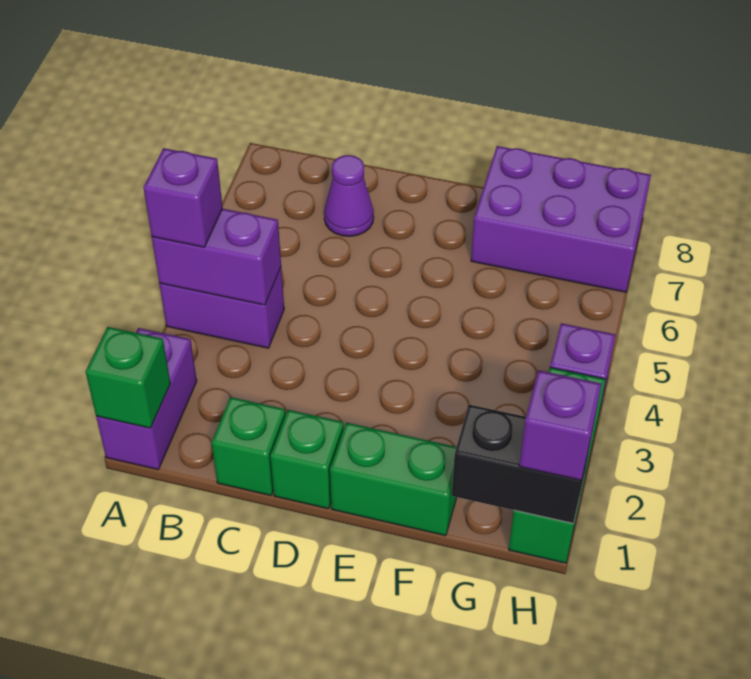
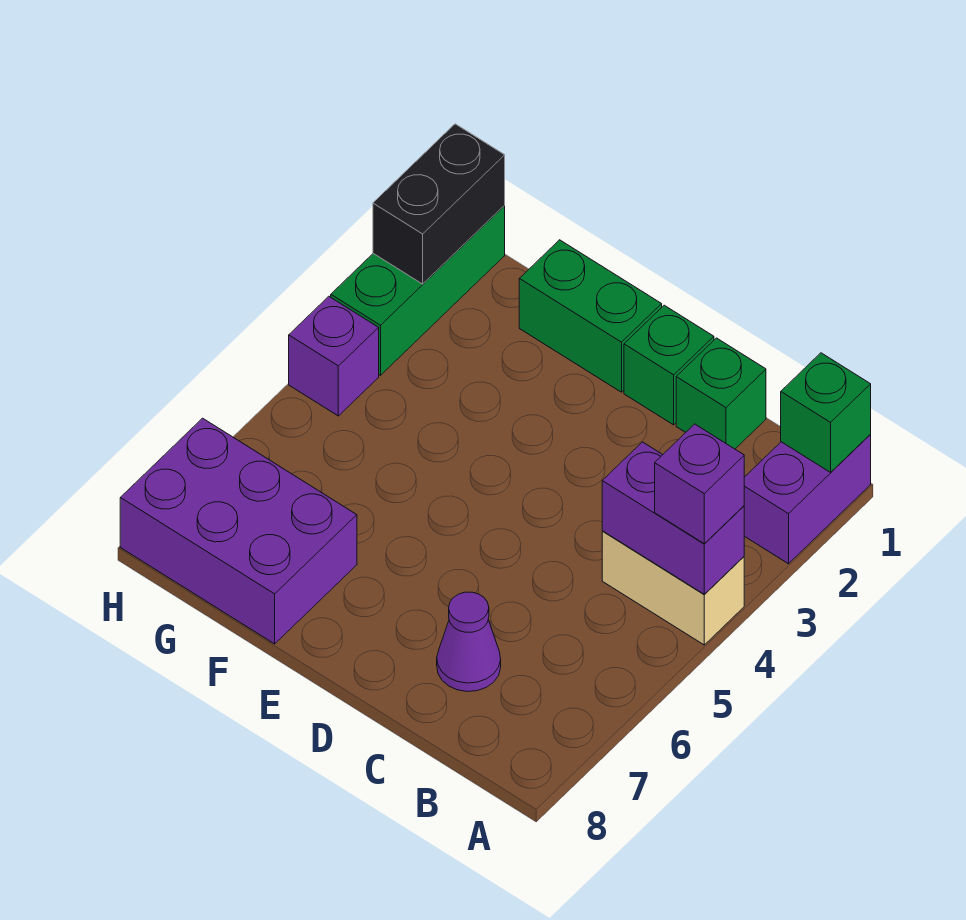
purple brick A4:B4 level 1 -> tan brick A4:B4 level 1
black brick G1:H1 level 2 -> black brick H1:H2 level 2
purple brick H1 level 3 -> none

